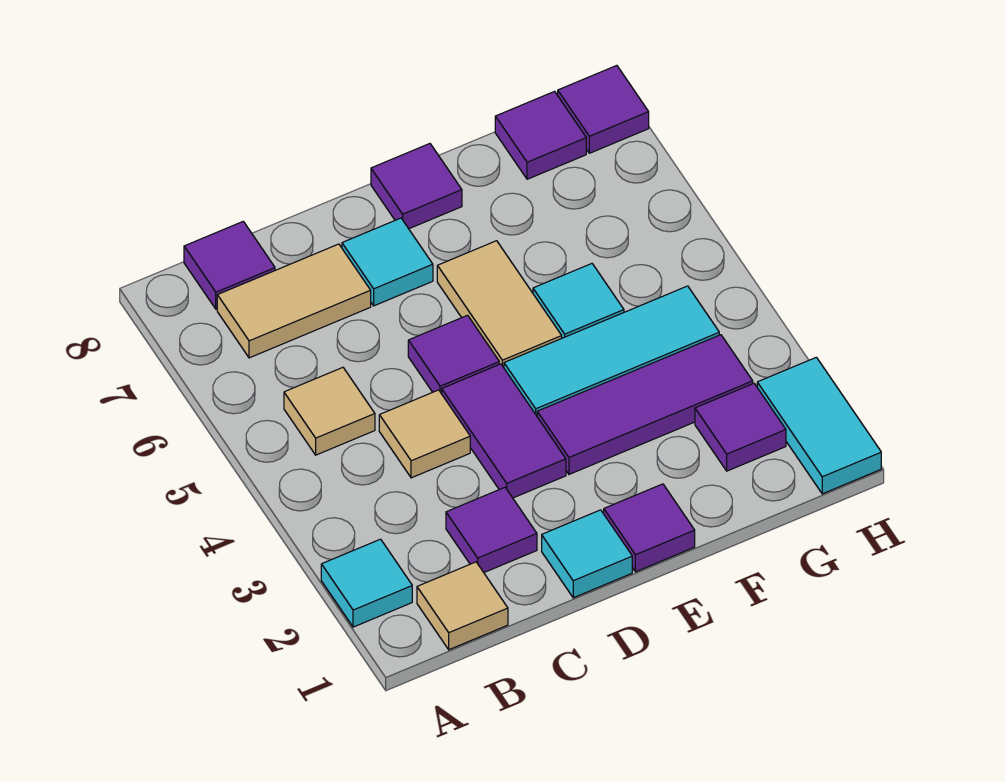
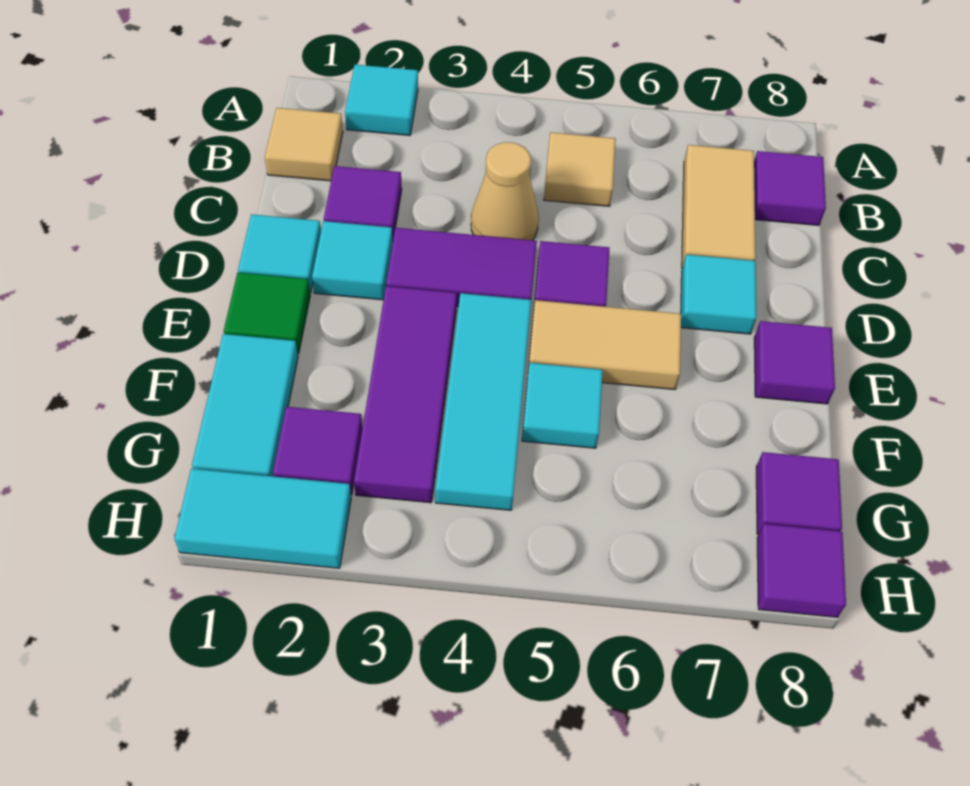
tan tile C4 level 1 -> tan cone C4 level 1
none -> cyan tile D2 level 1
purple tile E1 level 1 -> green tile E1 level 1
none -> cyan tile F1:G1 level 1

